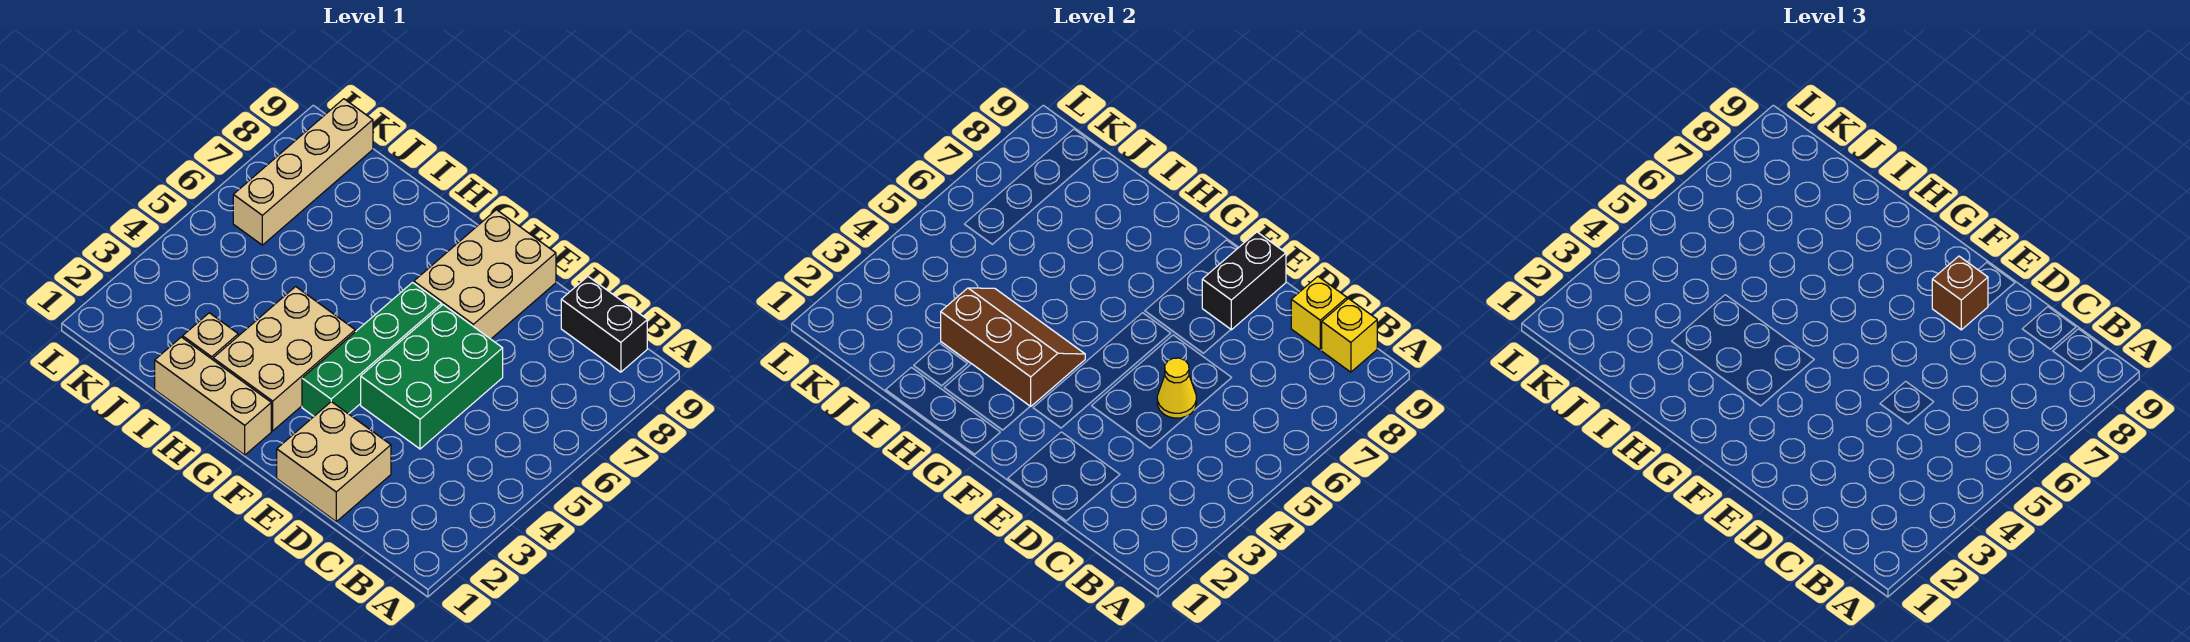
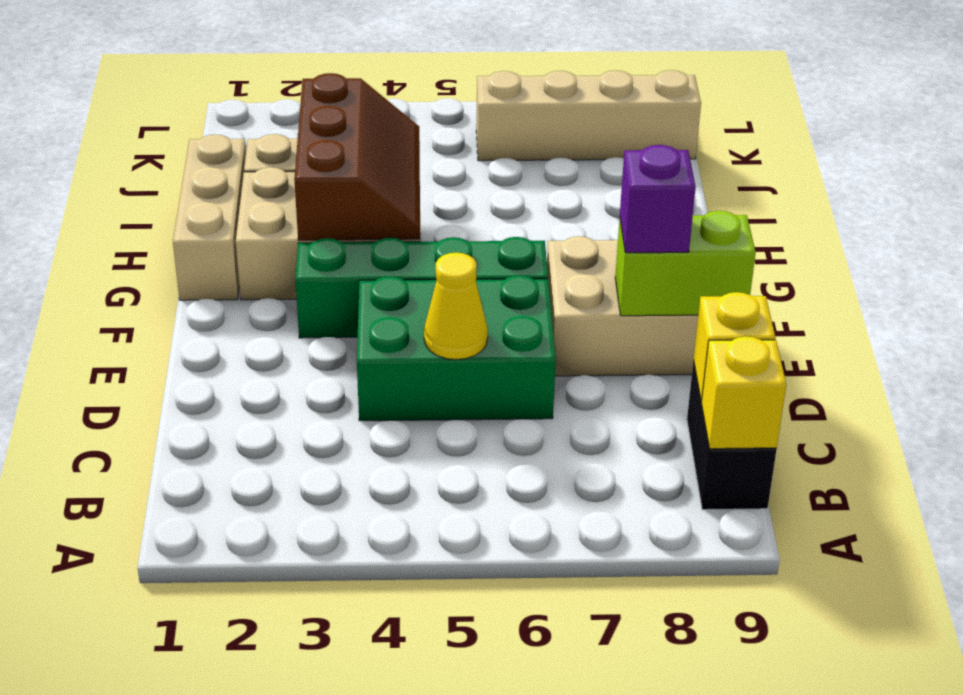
tan brick D1:E2 level 1 -> none
black brick E8:E9 level 2 -> lime brick E8:E9 level 2
brown brick E8 level 3 -> purple brick E8 level 3

